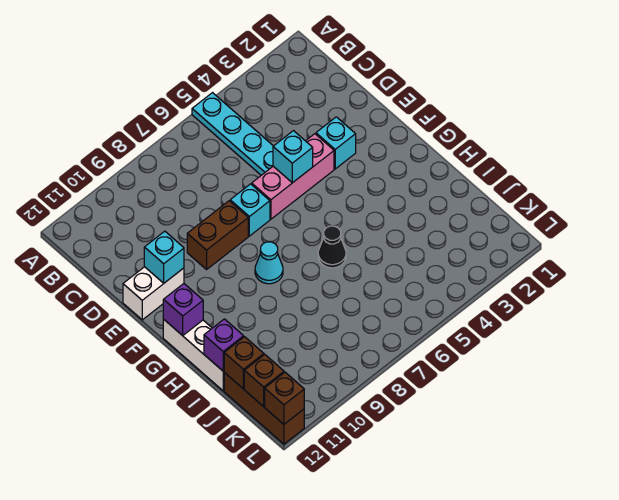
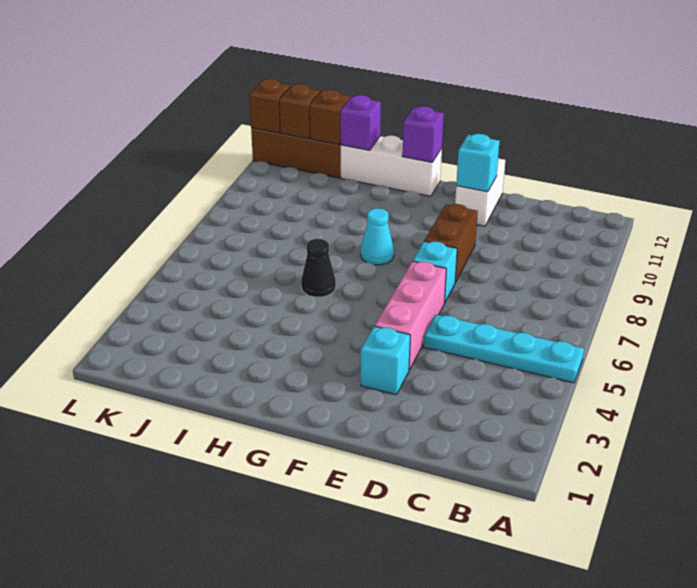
cyan brick E5 level 2 -> none

